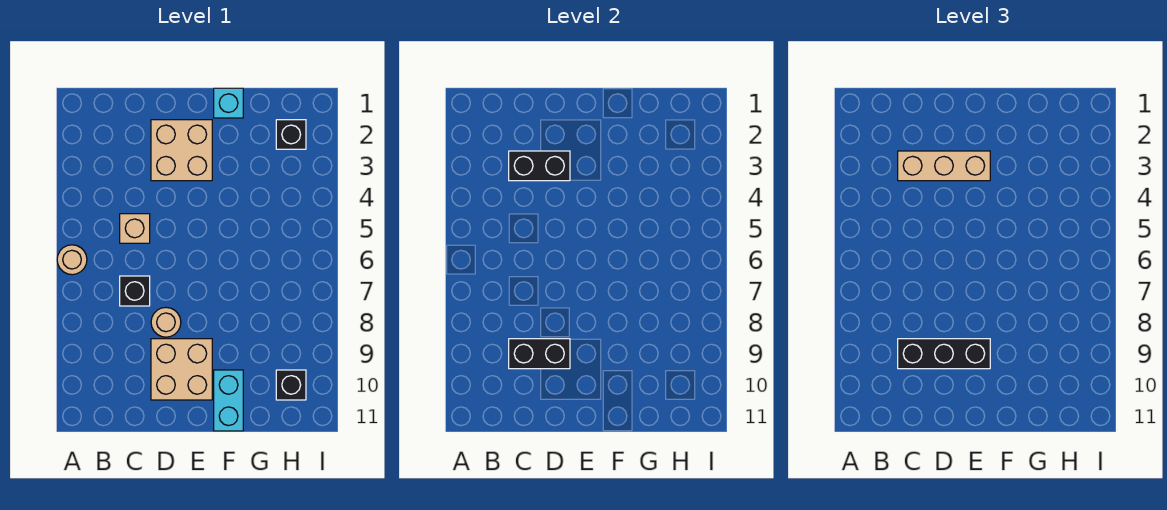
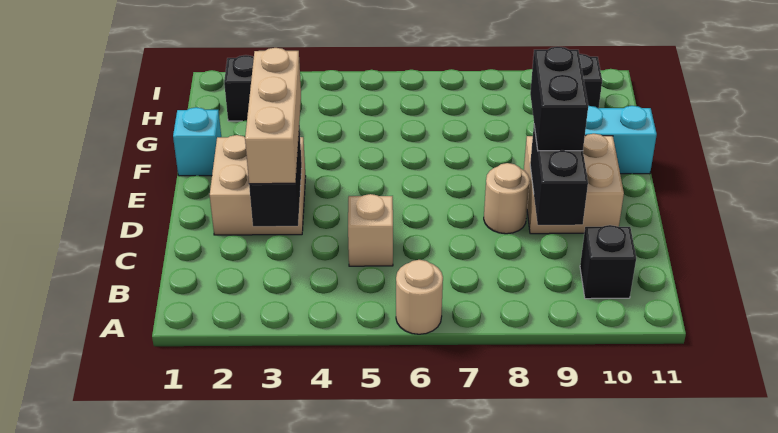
black brick C7 level 1 -> black brick B10 level 1
black brick C9:E9 level 3 -> black brick D9:E9 level 3

